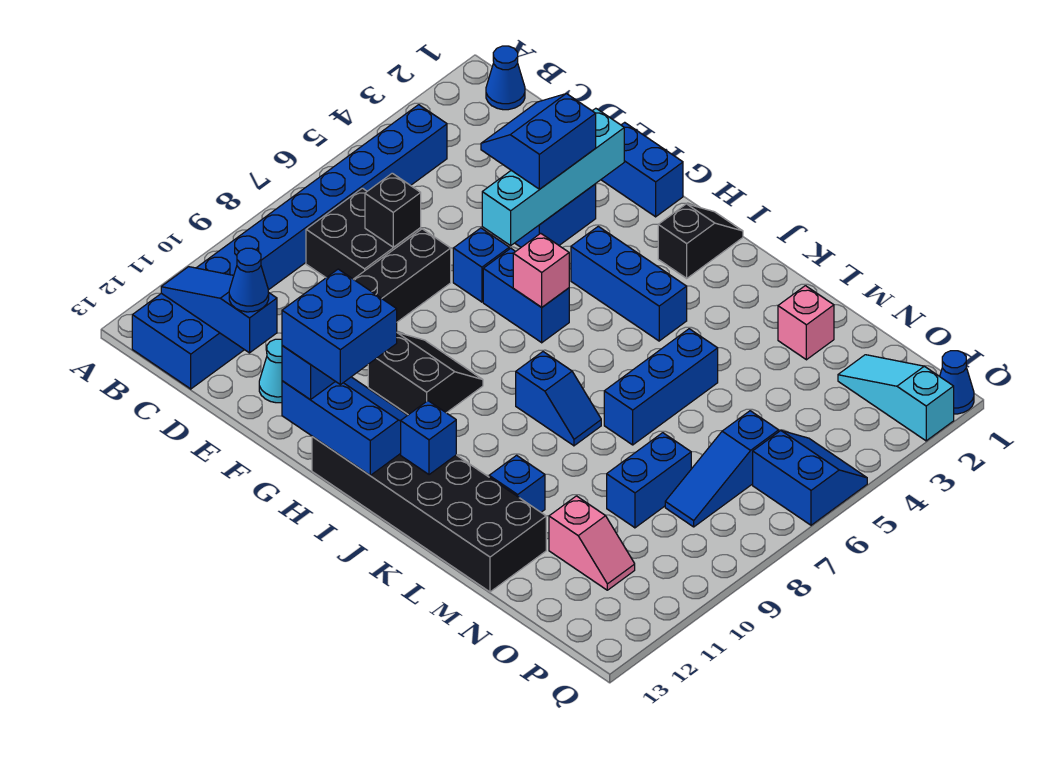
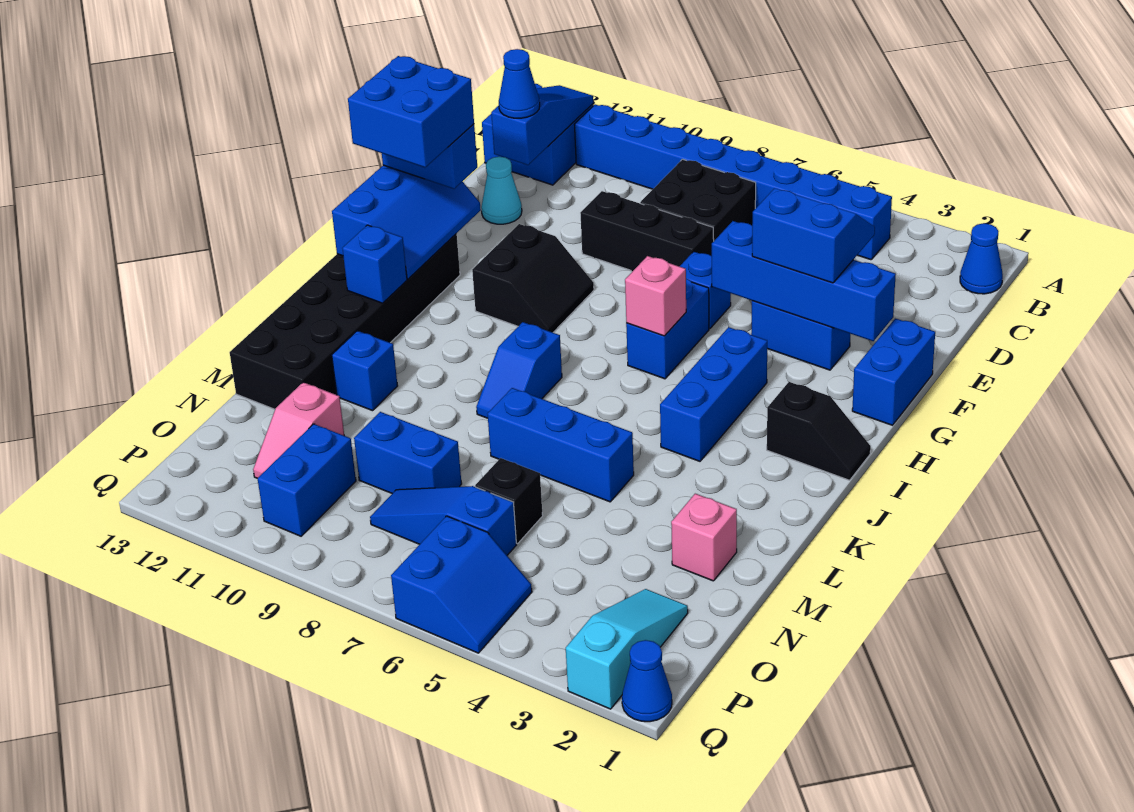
black brick D7 level 2 -> black brick N6 level 1
cyan brick F2:F5 level 2 -> blue brick F2:F5 level 2
none -> blue brick O10:P10 level 1

